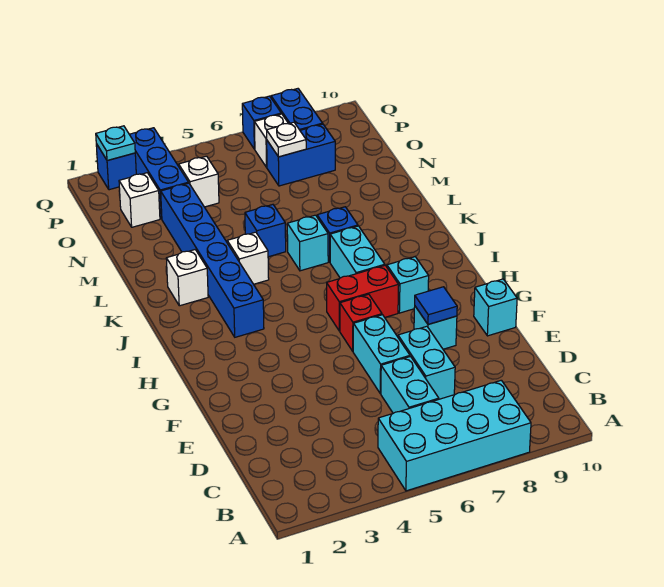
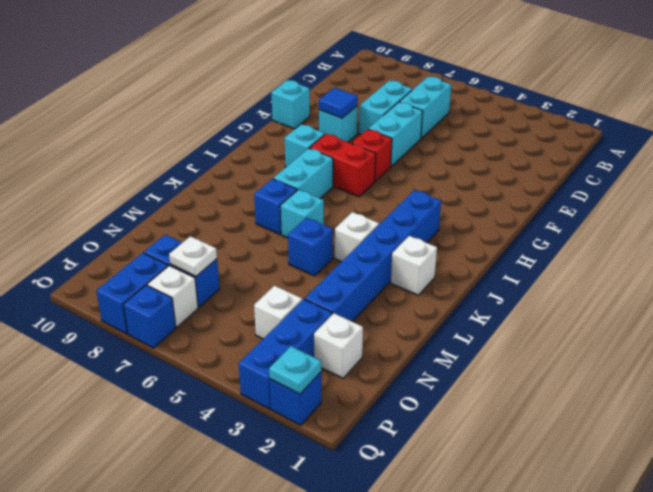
cyan brick A5:B8 level 1 -> none

